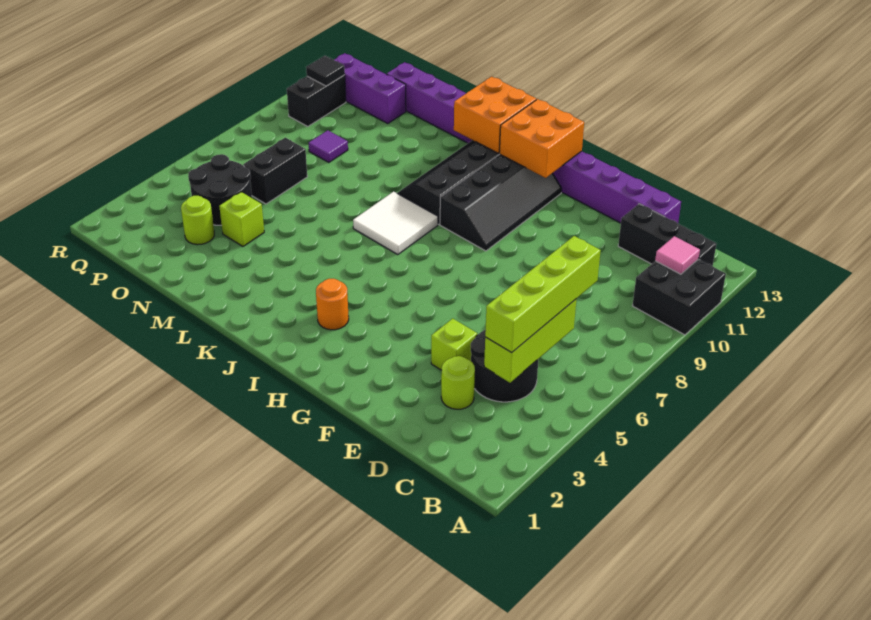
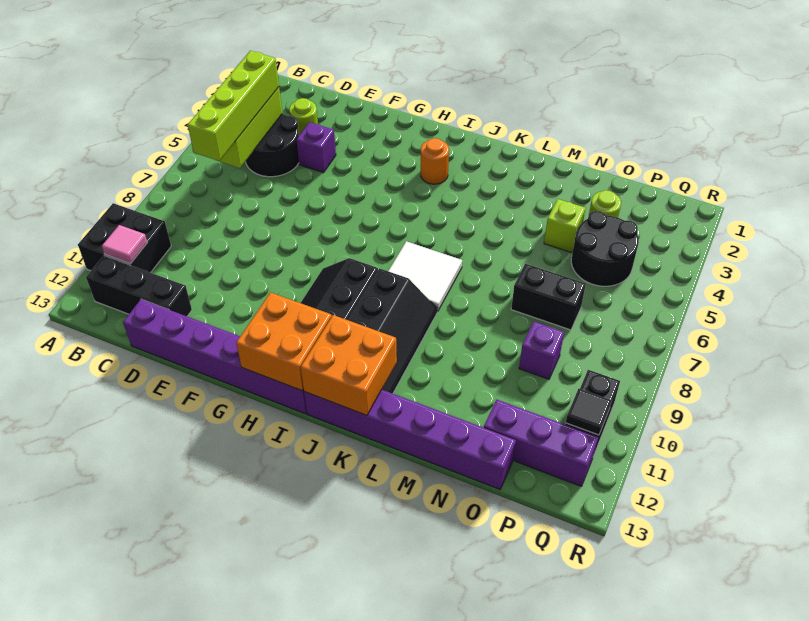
lime brick E4 level 1 -> purple brick E4 level 1
black brick O6:O7 level 1 -> black brick N7:O7 level 1
purple tile O9 level 1 -> purple brick O9 level 1

